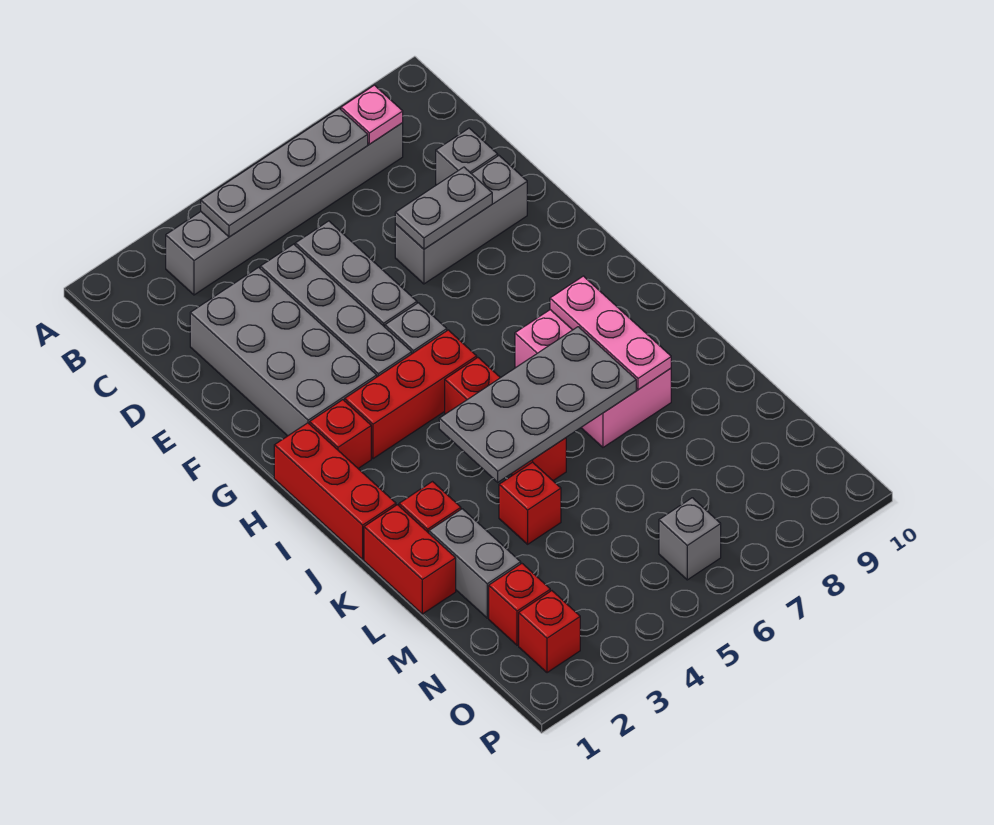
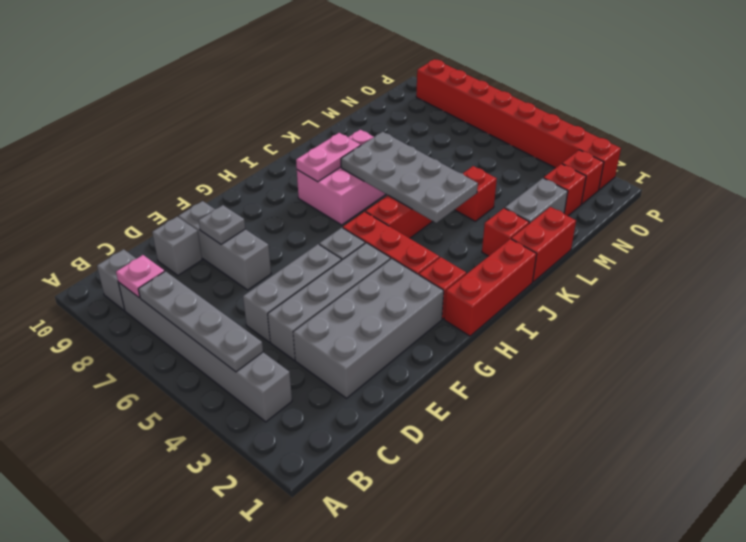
grey plate E7:E8 level 2 -> grey plate E8 level 2
pink plate I8:K8 level 2 -> pink plate I8:J8 level 2
grey brick O6 level 1 -> grey brick B9 level 1
none -> red brick P2:P9 level 1

